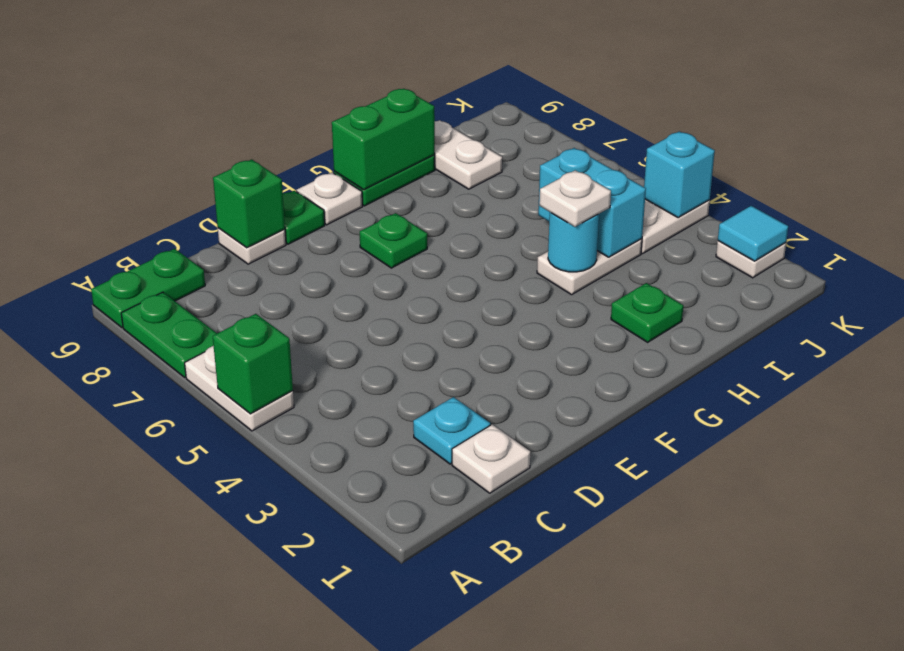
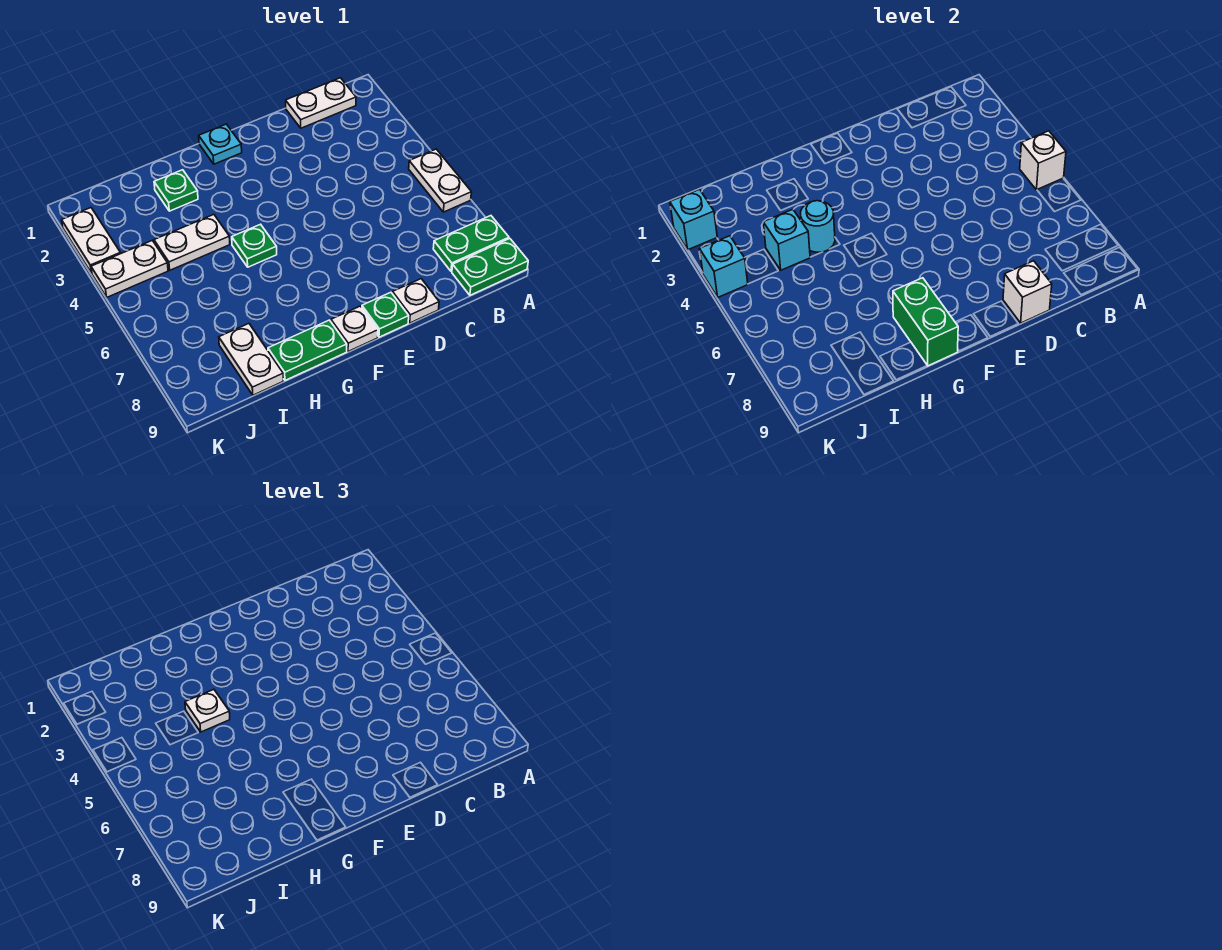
green brick A5 level 2 -> white brick A5 level 2
green plate A7:A8 level 1 -> green plate A8:B8 level 1
white plate C1 level 1 -> white plate B1:C1 level 1
cyan plate C2 level 1 -> cyan plate F1 level 1
green brick D9 level 2 -> white brick D9 level 2
green plate F7 level 1 -> green plate G5 level 1
green brick G9:H9 level 2 -> green brick G8:G9 level 2
cyan brick I4:I5 level 2 -> cyan brick I4 level 2
white plate K2 level 1 -> white plate K2:K3 level 1
cyan tile K2 level 2 -> cyan brick K2 level 2

